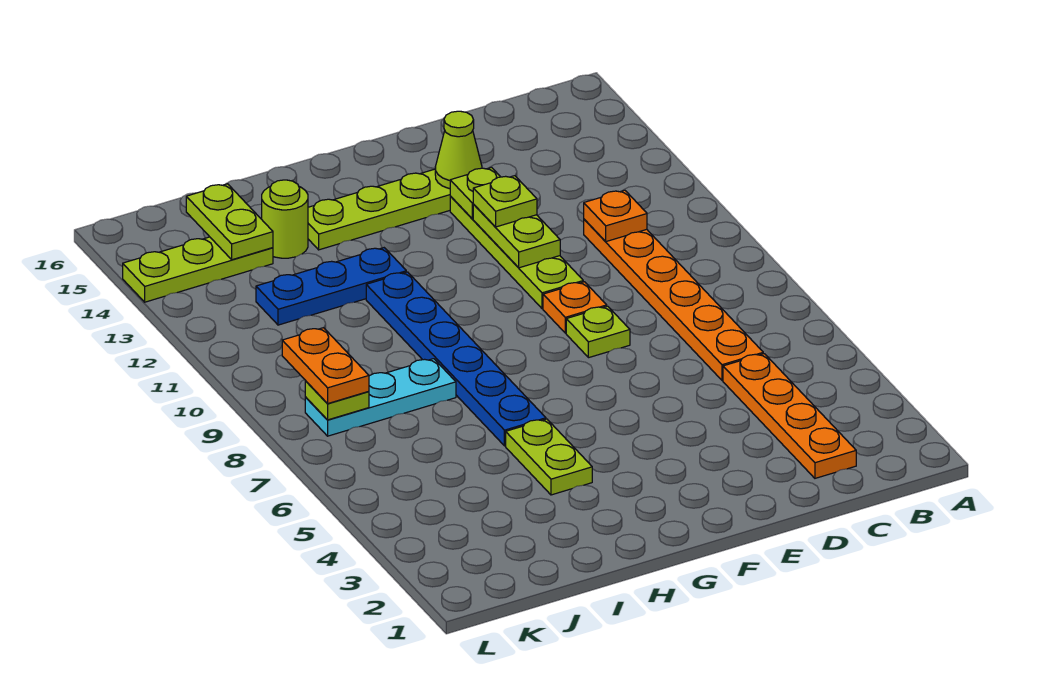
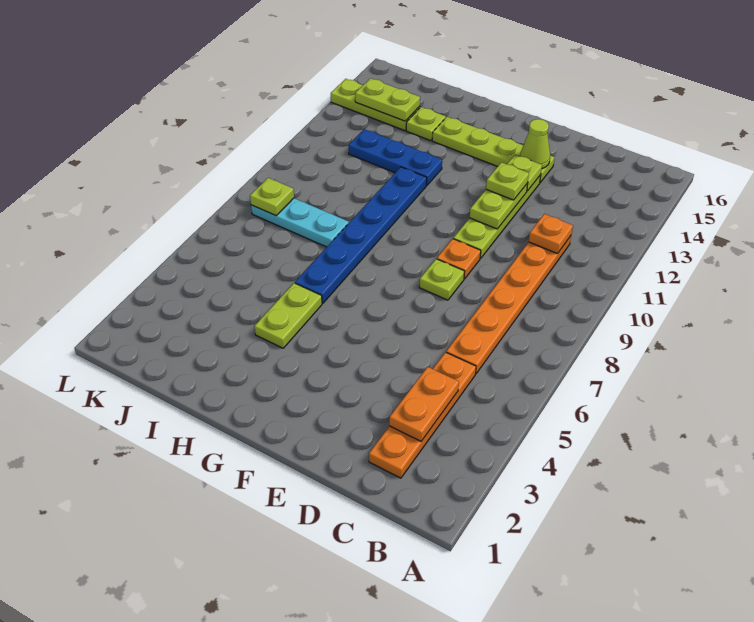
lime round brick I14 level 1 -> lime plate I14 level 1
lime plate J14:J15 level 2 -> lime plate J14:K14 level 2
orange plate K8:K9 level 3 -> orange plate C3:C4 level 2

